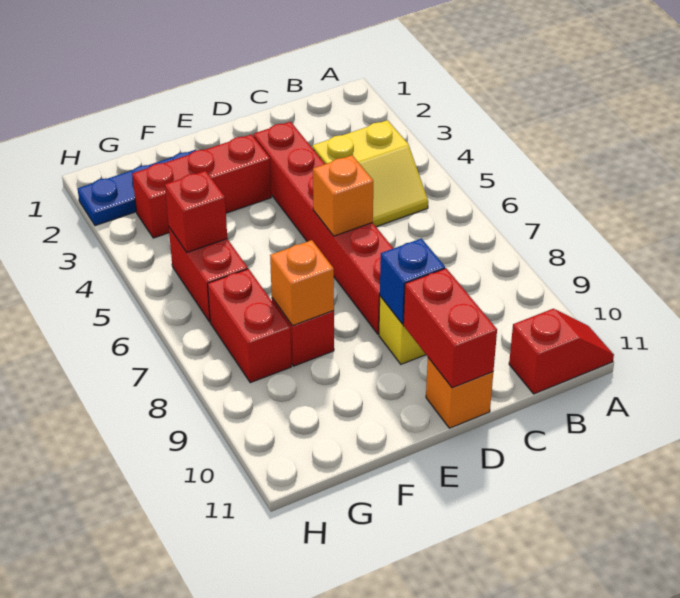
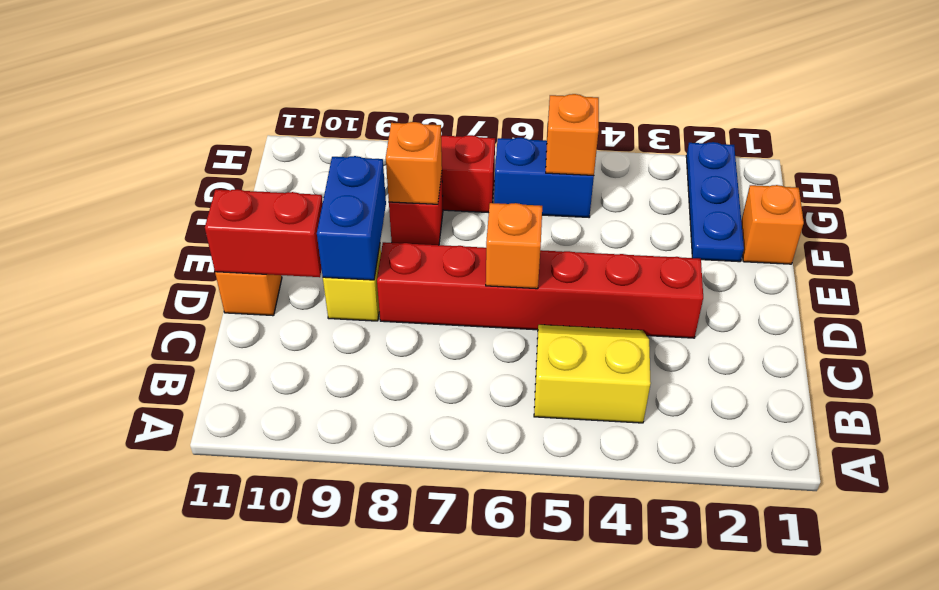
red slope A11:B11 level 1 top B -> none
yellow slope B4:C5 level 1 top 4 -> yellow slope B4:C5 level 1 top B
blue brick D9 level 2 -> blue brick D9:E9 level 2
red brick E3:G3 level 1 -> none
none -> orange brick F1 level 1
red brick G5:G6 level 1 -> blue brick G5:G6 level 1
red brick G5 level 2 -> orange brick G5 level 2

